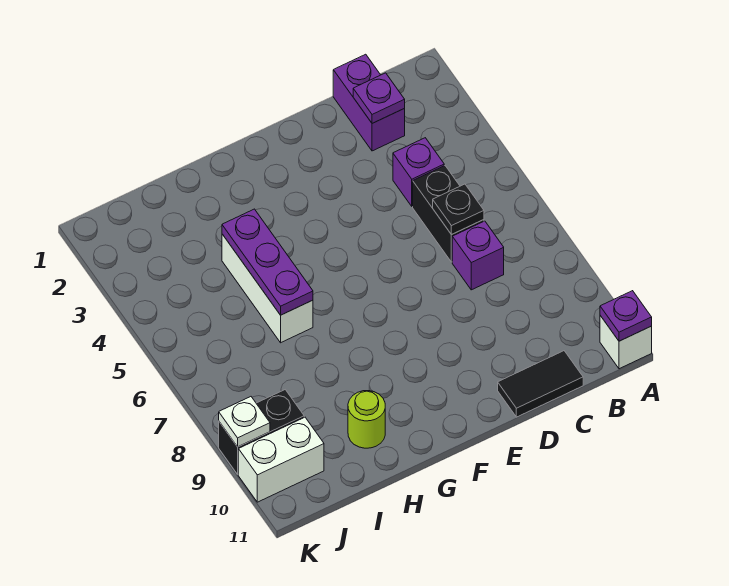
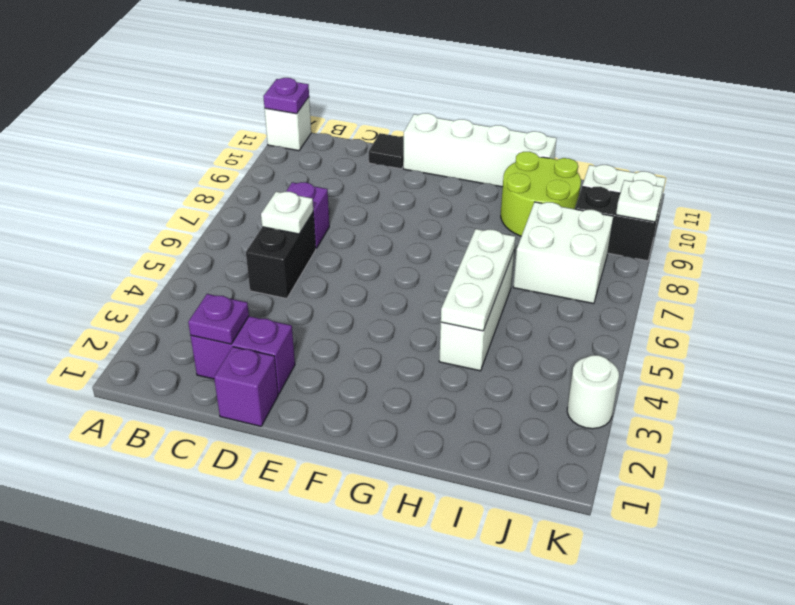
purple brick C1:C2 level 1 -> purple brick C2:D2 level 1
purple brick C4 level 1 -> purple brick D1 level 1
black plate C6 level 2 -> white plate C6 level 2
black tile C11:D11 level 1 -> black tile D11 level 1
none -> white brick E11:H11 level 1
purple plate H4:H6 level 2 -> white plate H4:H6 level 2
lime round brick H10 level 1 -> lime round brick H9:I10 level 1
none -> white brick I7:J8 level 1
none -> white round brick K3 level 1

